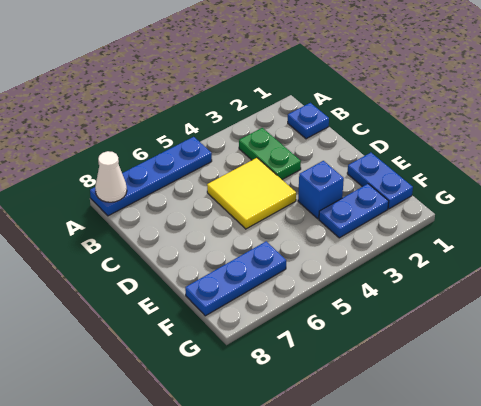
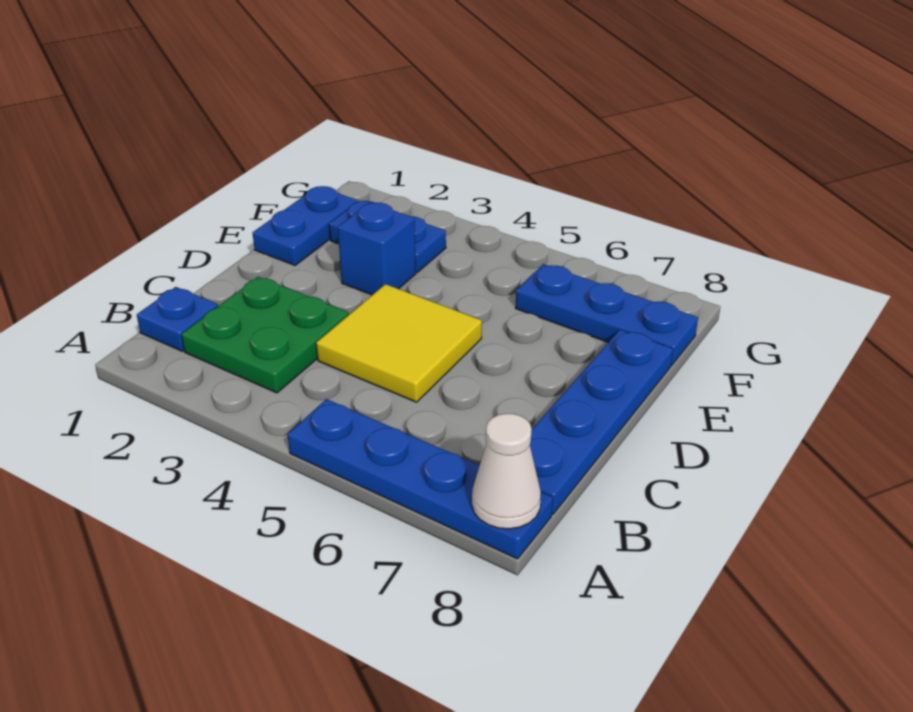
green plate B3:C3 level 1 -> green plate B2:C3 level 1
none -> blue plate B8:E8 level 1

